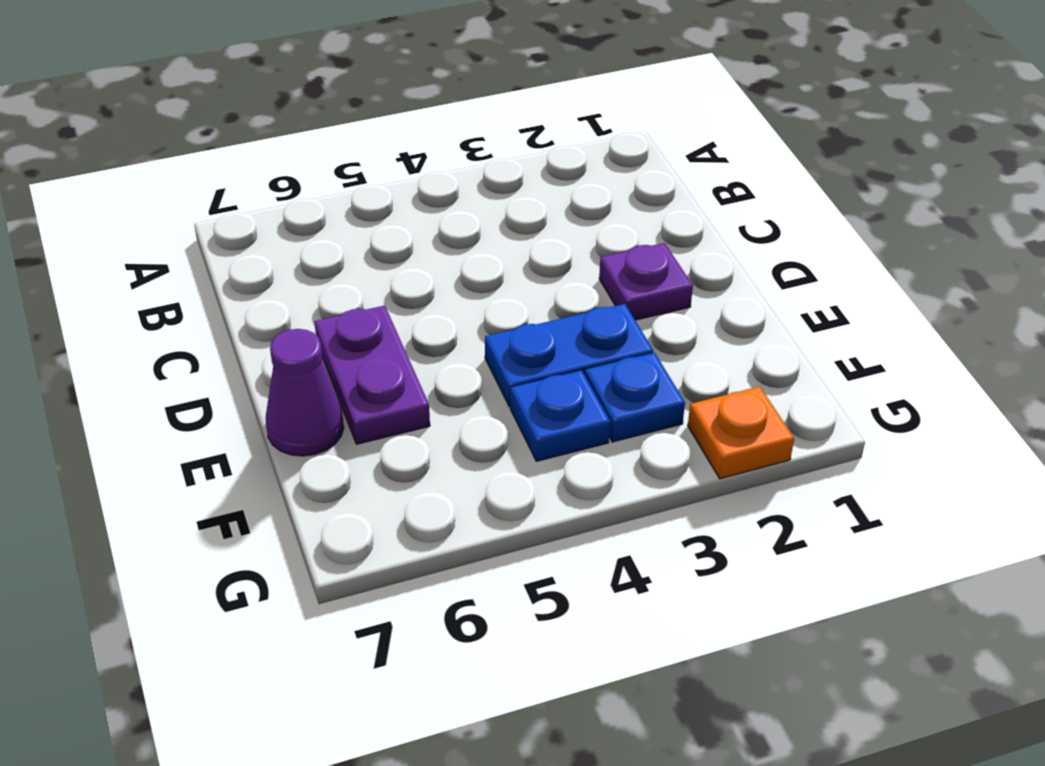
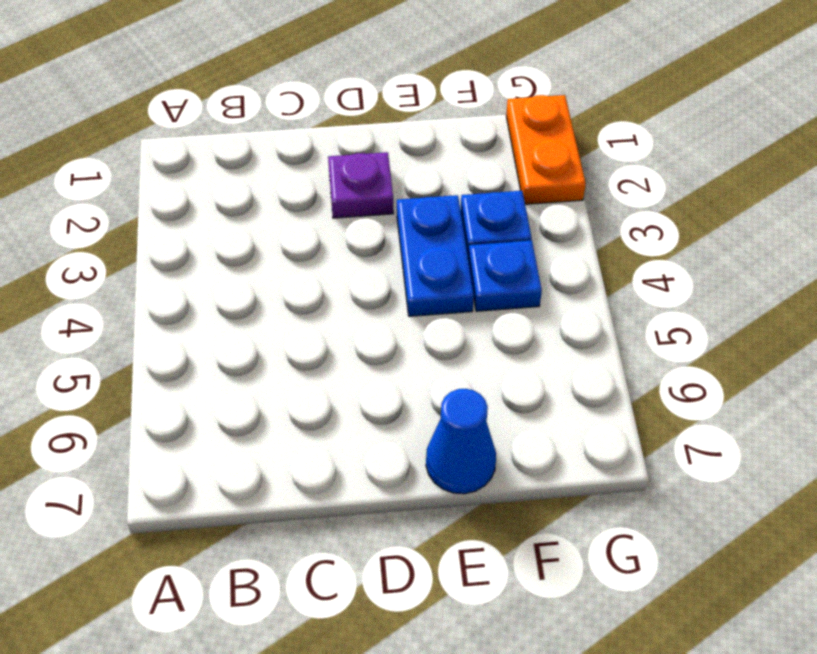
purple plate D6:E6 level 1 -> none
purple cone E7 level 1 -> blue cone E7 level 1
orange plate G2 level 1 -> orange plate G1:G2 level 1

